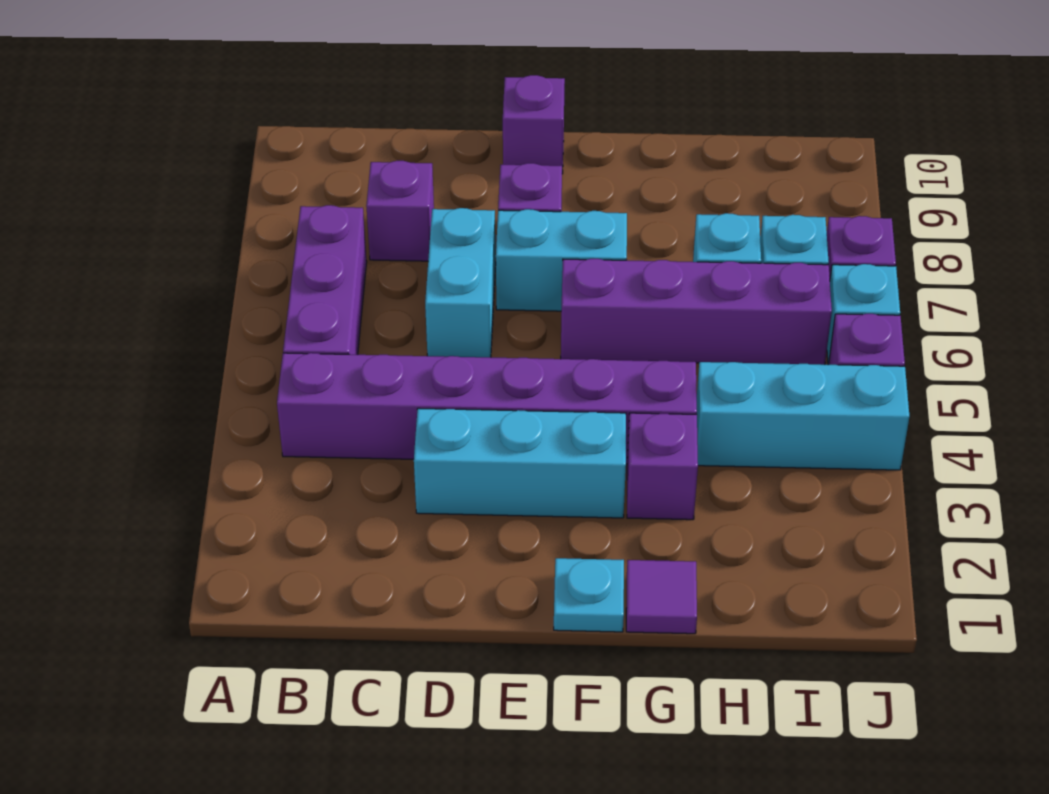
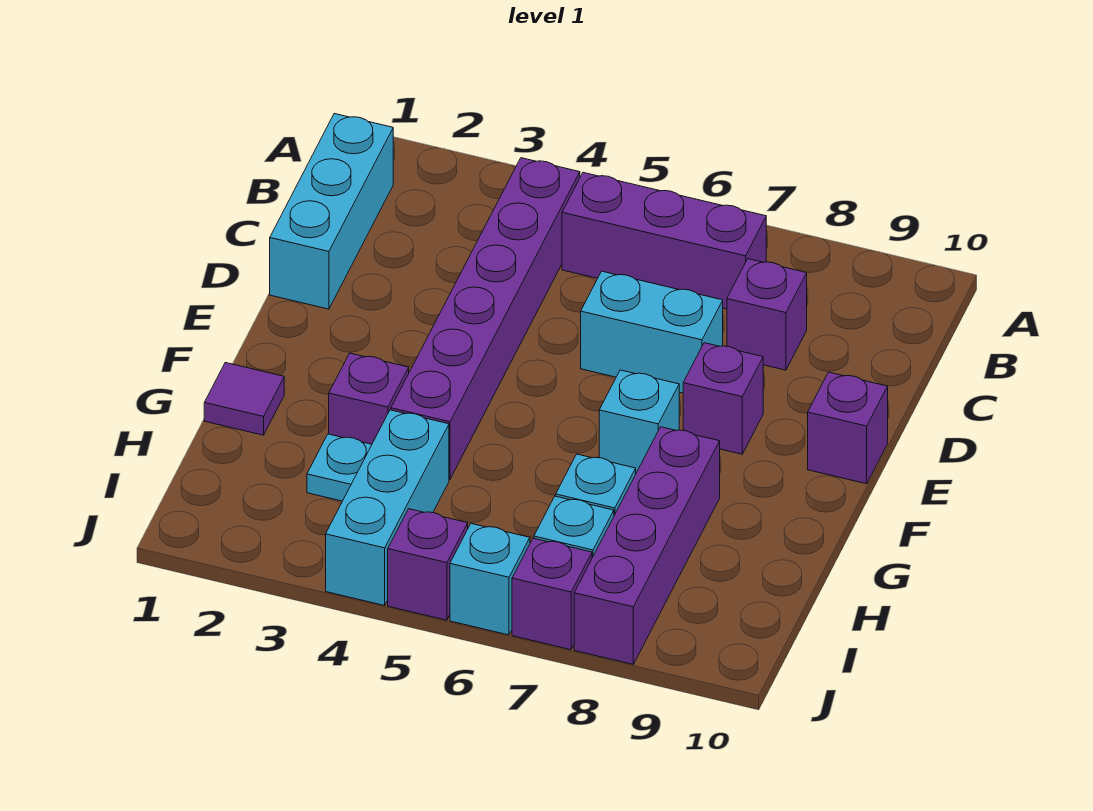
cyan brick D3:F3 level 1 -> cyan brick B1:D1 level 1
cyan brick E7:F7 level 1 -> cyan brick F7 level 1
cyan plate F1 level 1 -> cyan plate H3 level 1
purple brick F6:I6 level 1 -> purple brick G8:J8 level 1

